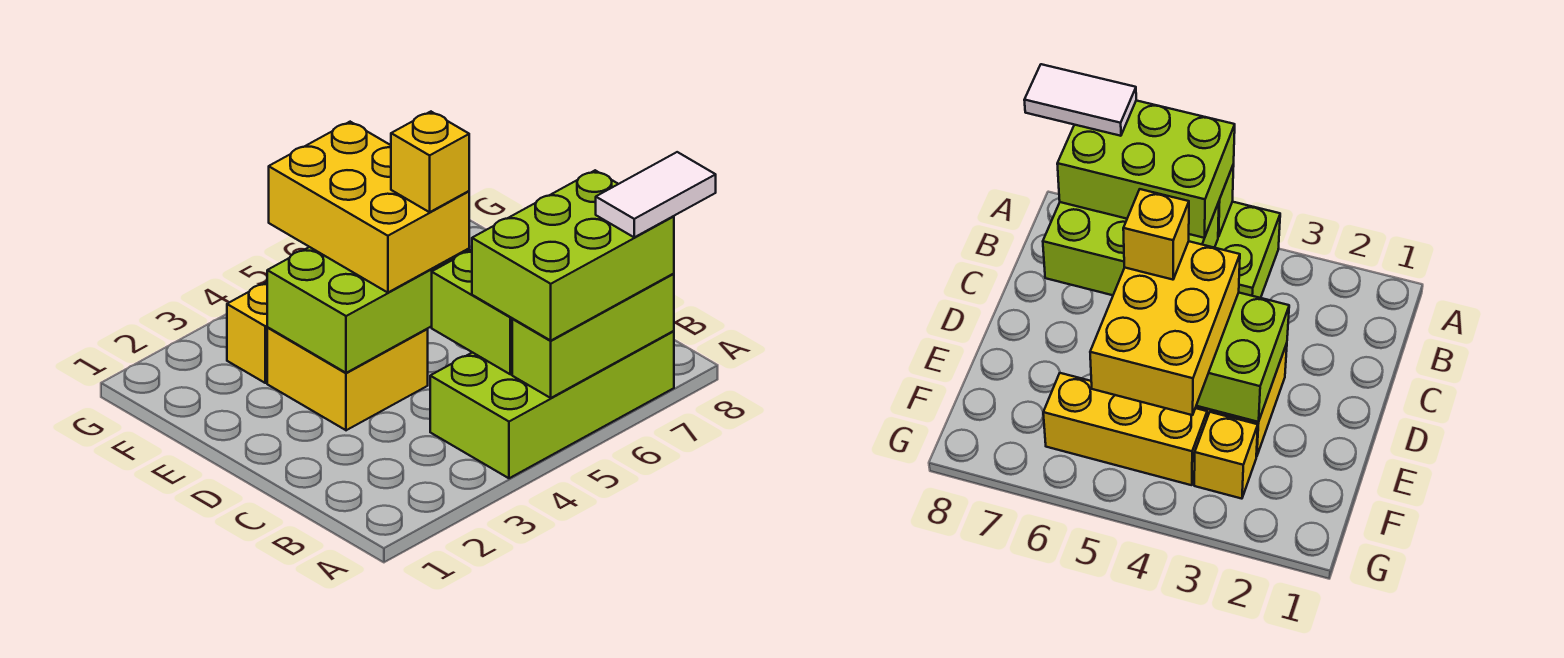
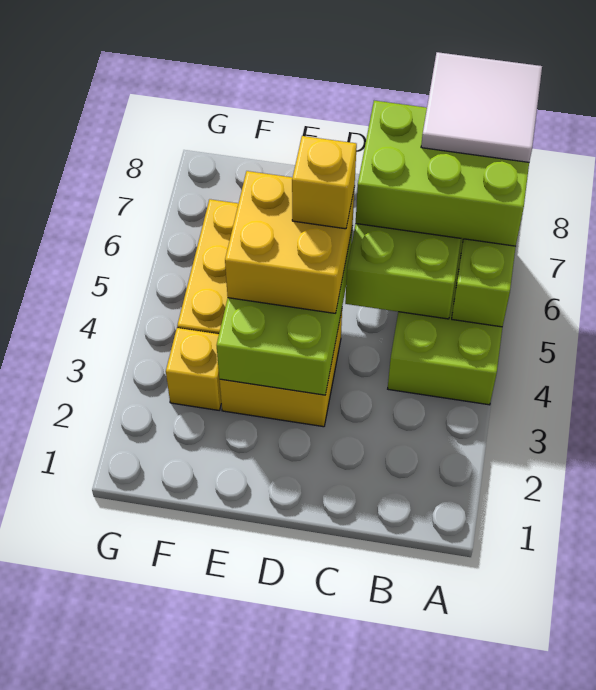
lime brick A5:B7 level 3 -> lime brick A6:C7 level 3
white tile A7:A8 level 4 -> white tile A7:B8 level 4
yellow brick D4:F5 level 3 -> yellow brick D4:E5 level 3

